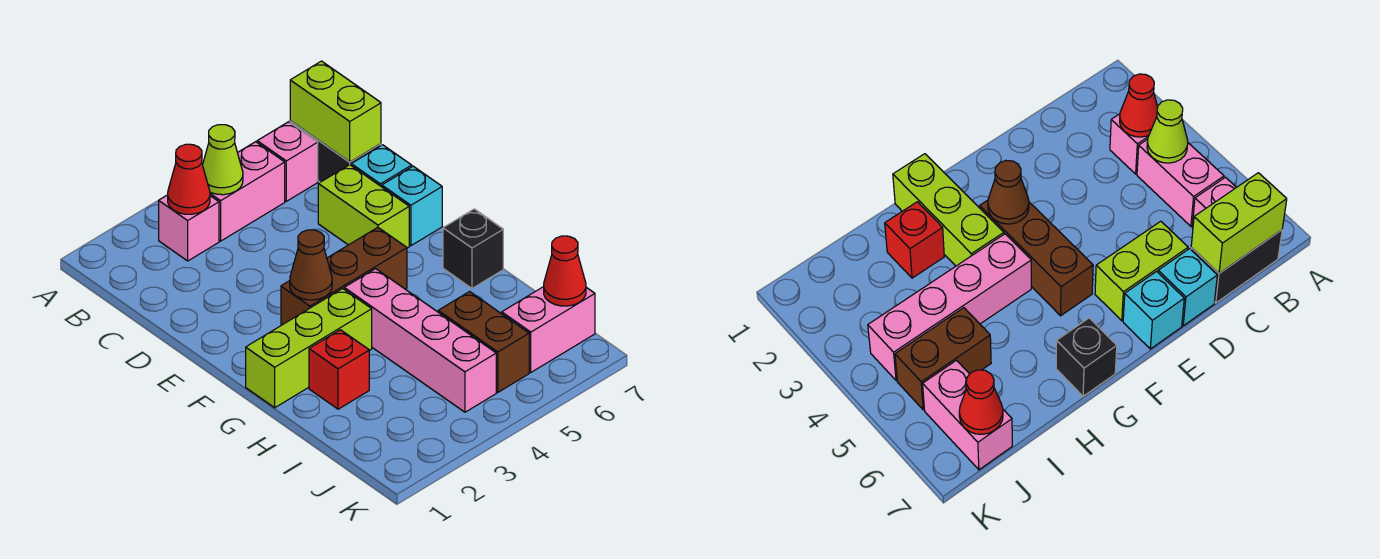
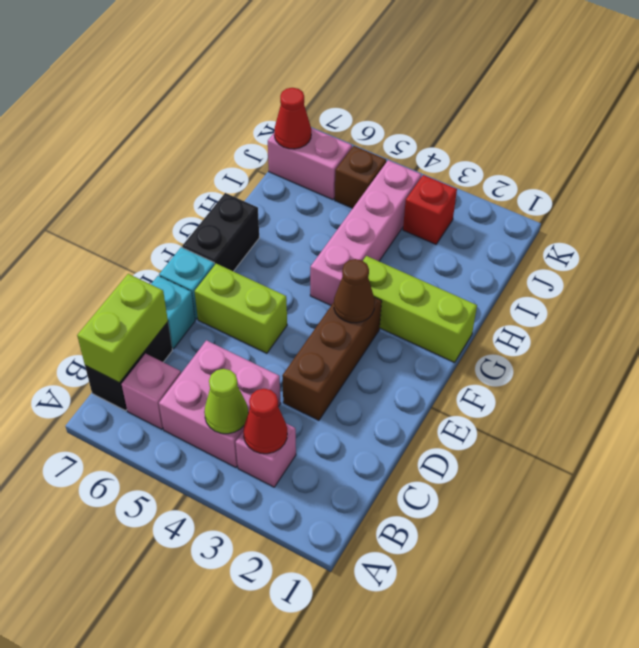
pink brick B4:B5 level 1 -> pink brick B4:C5 level 1
lime brick D6:E6 level 1 -> lime brick E5:E6 level 1
brown brick F3:F5 level 1 -> brown brick D3:F3 level 1
black brick G7 level 1 -> black brick F7:G7 level 1
red brick H2 level 1 -> red brick J3 level 1
brown brick I5:J5 level 1 -> brown brick J5 level 1

